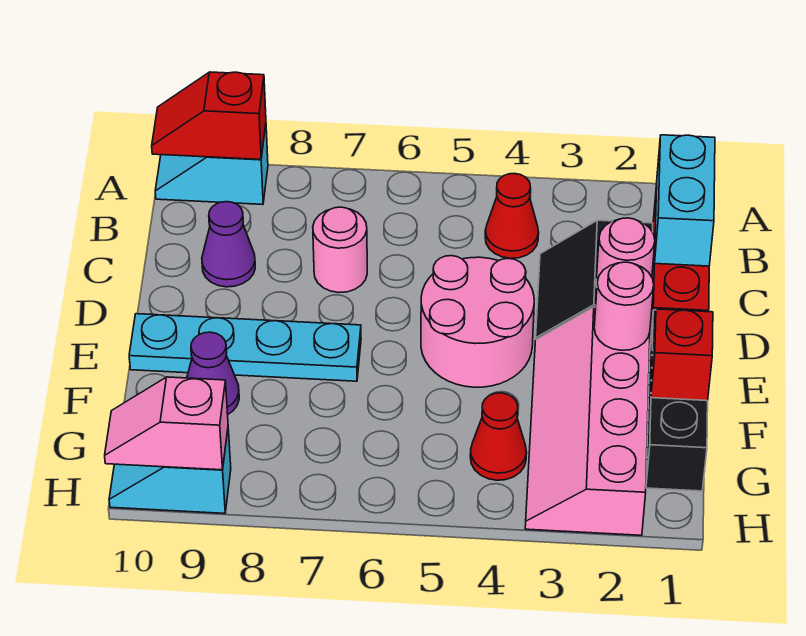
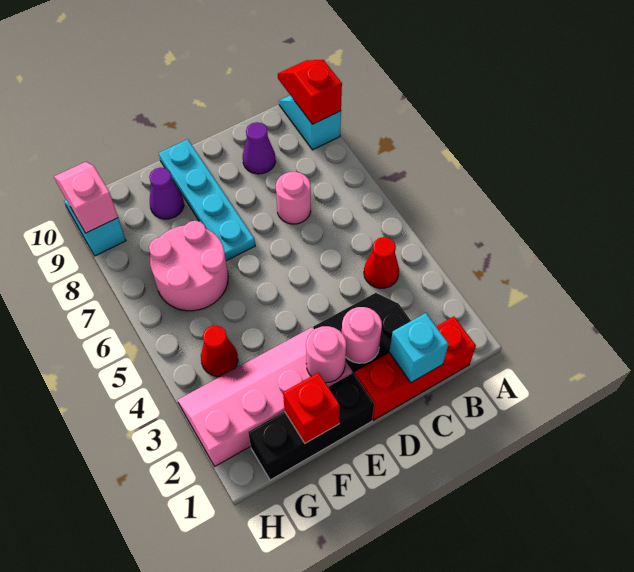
cyan brick B1:C1 level 2 -> cyan brick C1 level 2
pink round brick D4:E5 level 1 -> pink round brick F6:G7 level 1

